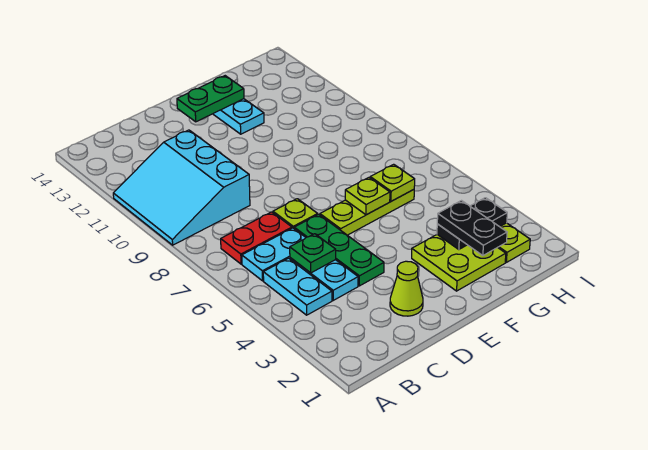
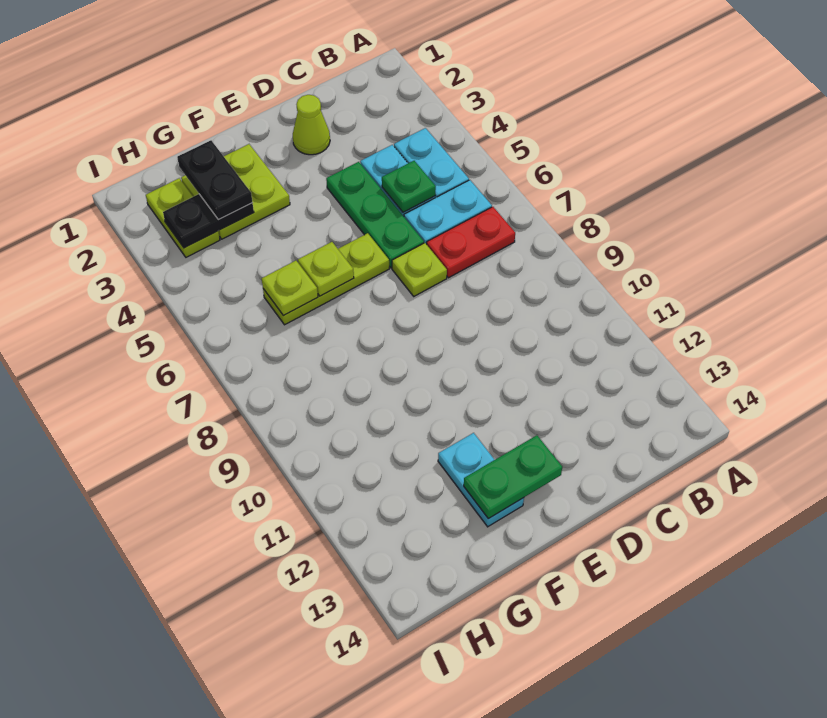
cyan slope A9:C11 level 1 top C -> none

